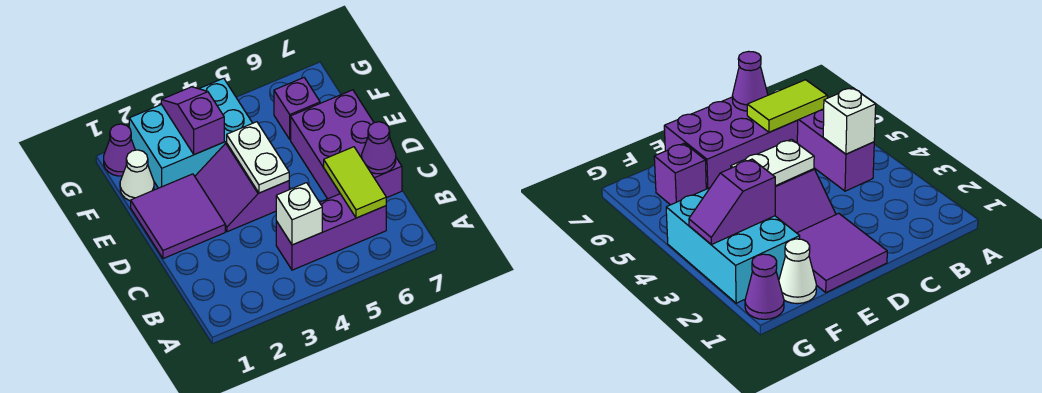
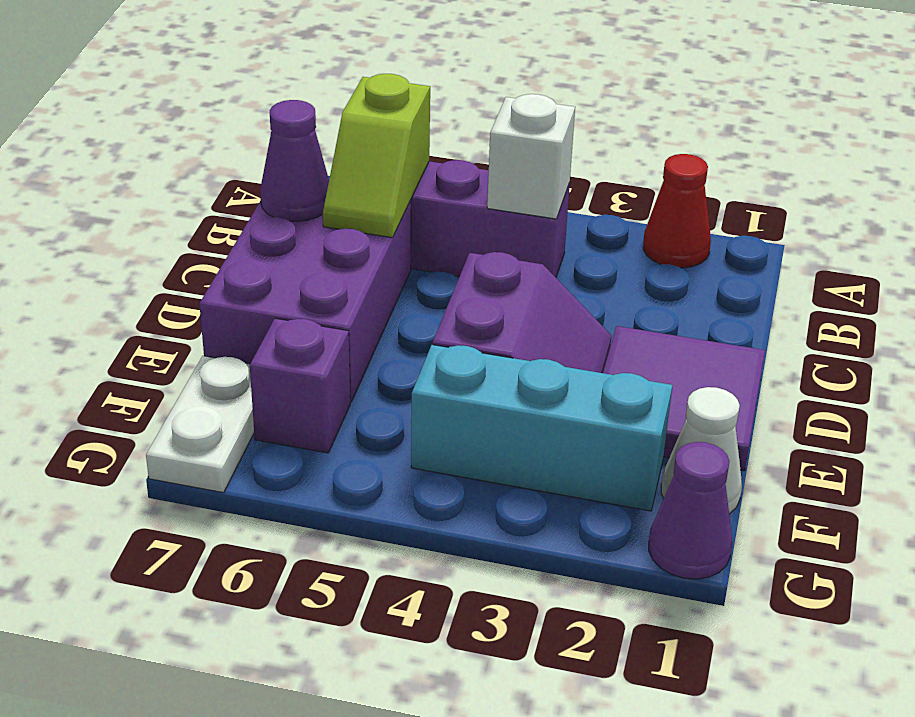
none -> red cone A2 level 1
lime tile B6:C6 level 2 -> lime slope B6:C6 level 2 top B
white plate D4:E4 level 2 -> white plate F7:G7 level 1
cyan brick F2:G4 level 1 -> cyan brick F2:F4 level 1
purple slope F3:G3 level 2 top F -> none

